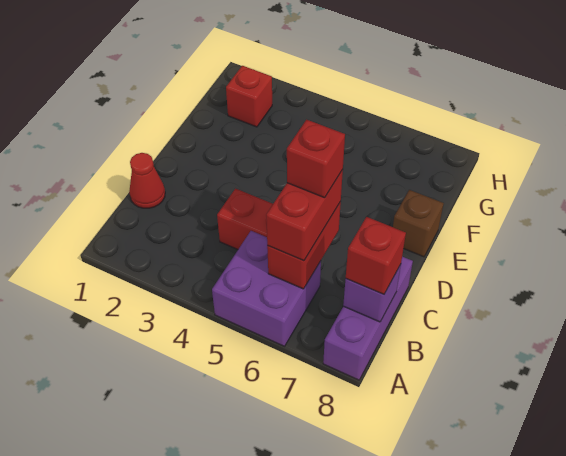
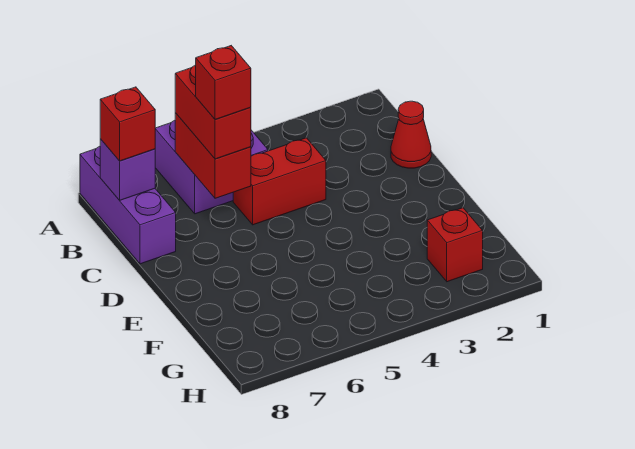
brown brick E8 level 1 -> none

